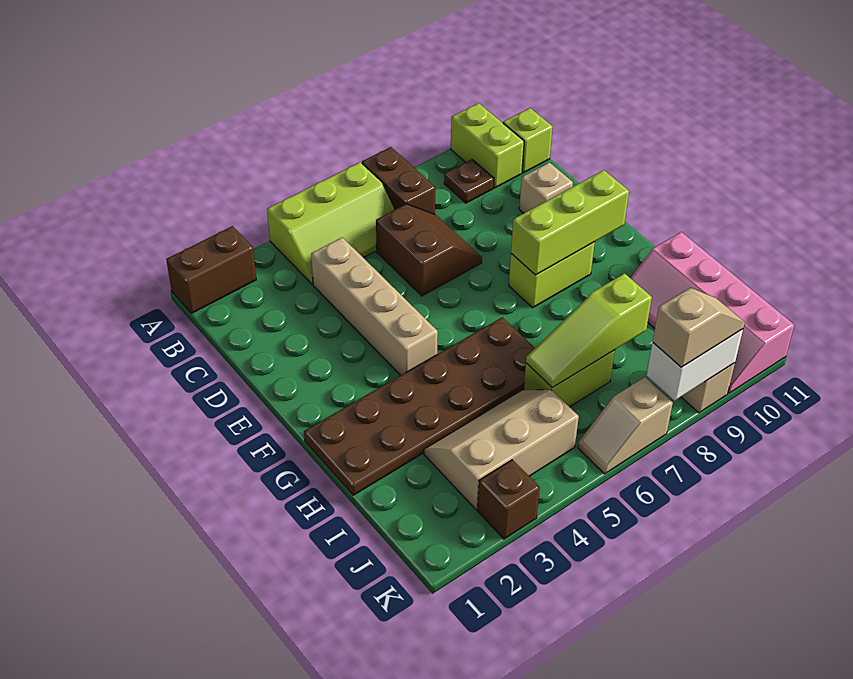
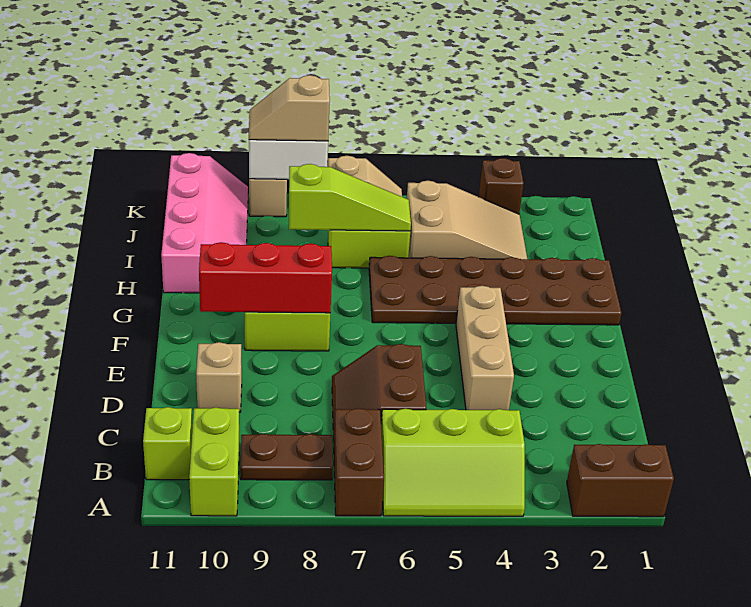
lime slope A4:B6 level 1 top A -> lime slope A4:B6 level 1 top B
brown plate B9 level 1 -> brown plate B8:B9 level 1
tan brick C4:F4 level 1 -> tan brick D4:F4 level 1
lime brick F8:F10 level 2 -> red brick F8:F10 level 2
tan slope I3:J5 level 1 top J -> tan slope I3:J5 level 1 top 5

